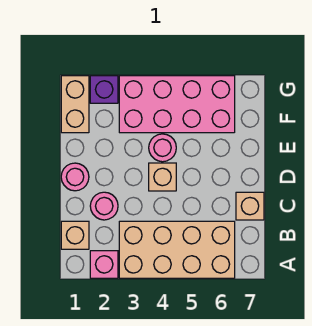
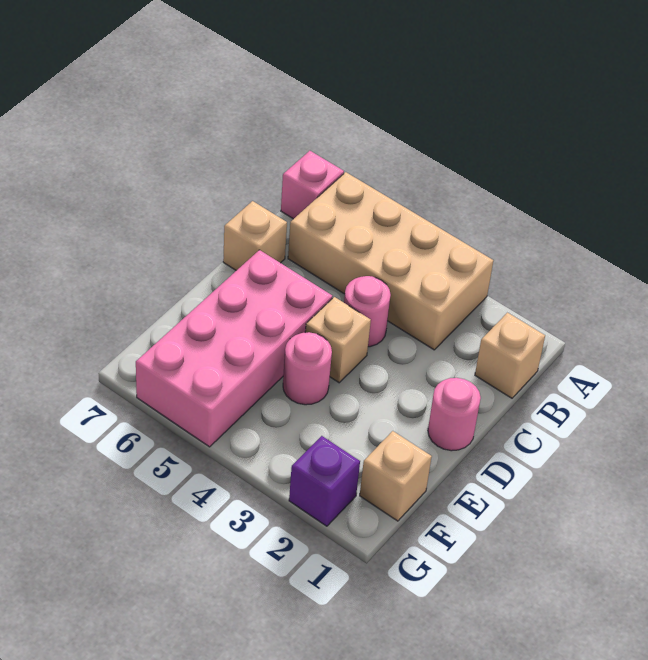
pink brick A2 level 1 -> pink brick A7 level 1
pink round brick C2 level 1 -> pink round brick C4 level 1
tan brick F1:G1 level 1 -> tan brick F1 level 1
pink brick F3:G6 level 1 -> pink brick D5:G6 level 1

